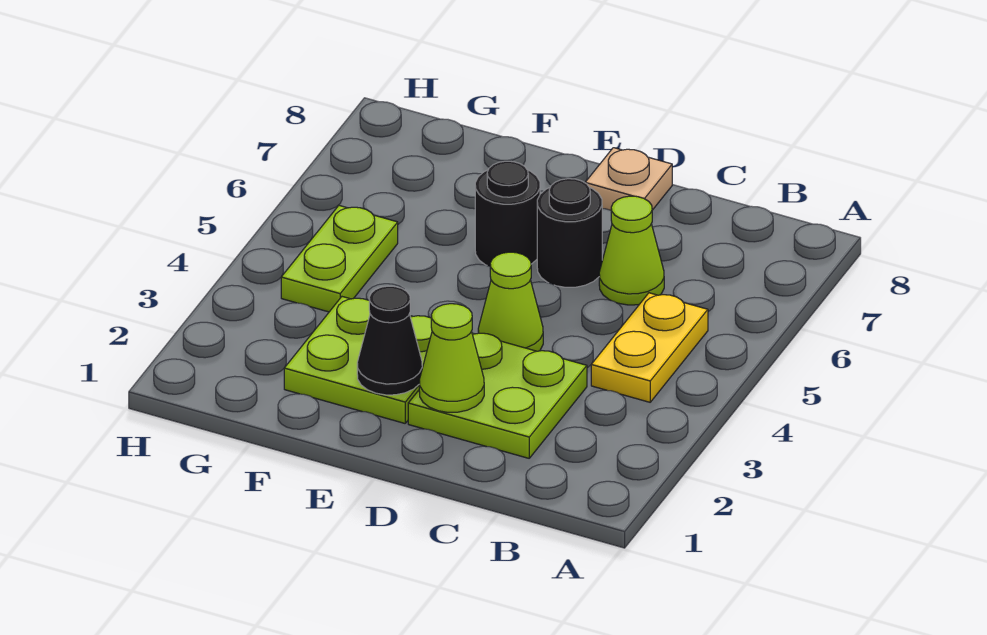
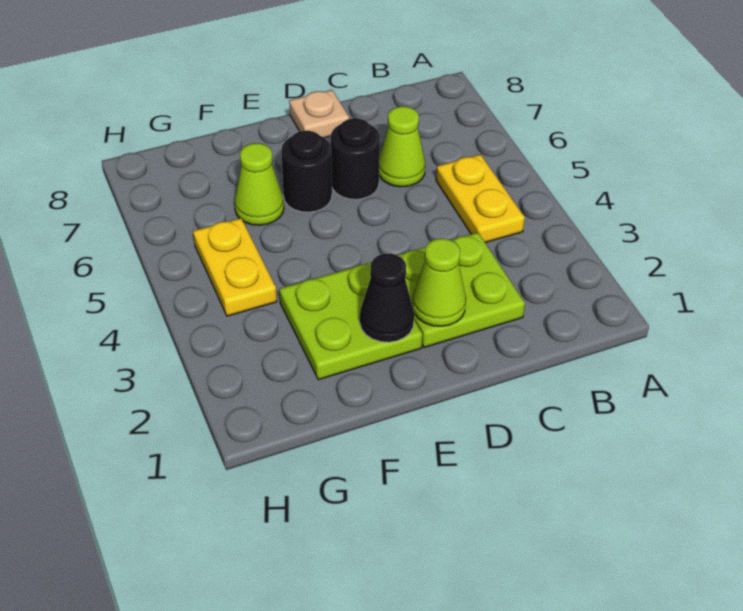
lime cone D4 level 1 -> lime cone F6 level 1
lime plate G4:G5 level 1 -> yellow plate G4:G5 level 1

